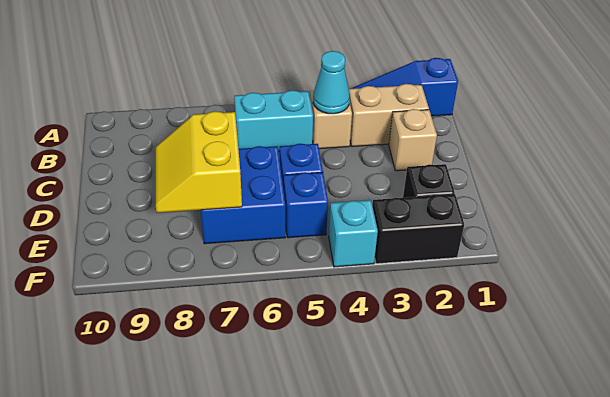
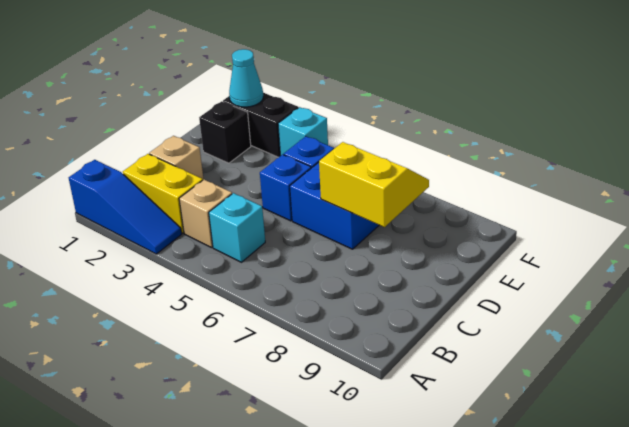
tan brick B2:B3 level 1 -> yellow brick B2:B3 level 1
cyan cone B4 level 2 -> cyan cone F2 level 2
cyan brick B5:B6 level 1 -> cyan brick B5 level 1
yellow slope D7:E8 level 2 top 7 -> yellow slope D7:E8 level 2 top D

